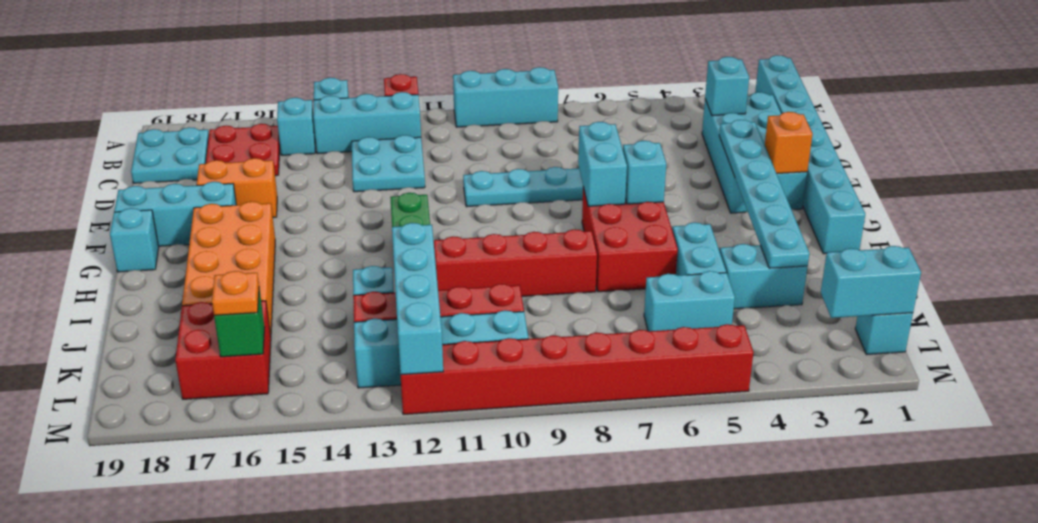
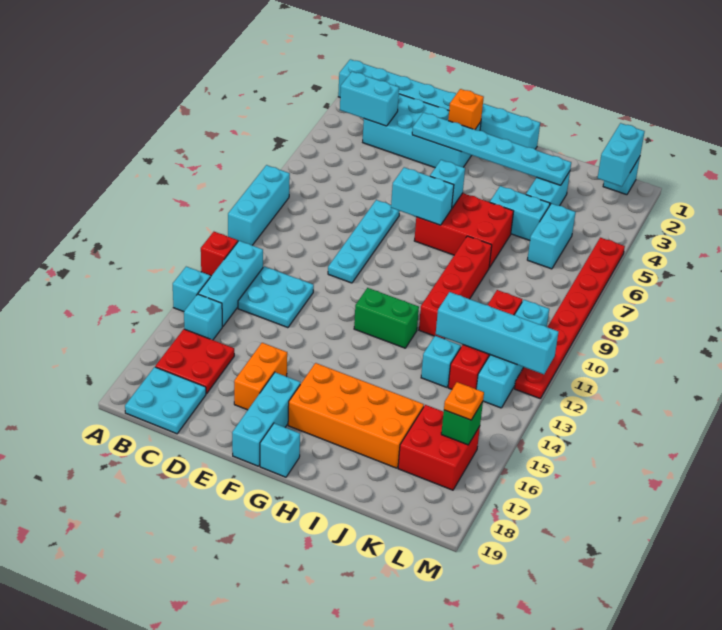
cyan brick C3 level 2 -> cyan brick B3:C3 level 2
red brick M5:M12 level 1 -> red plate M5:M12 level 1

